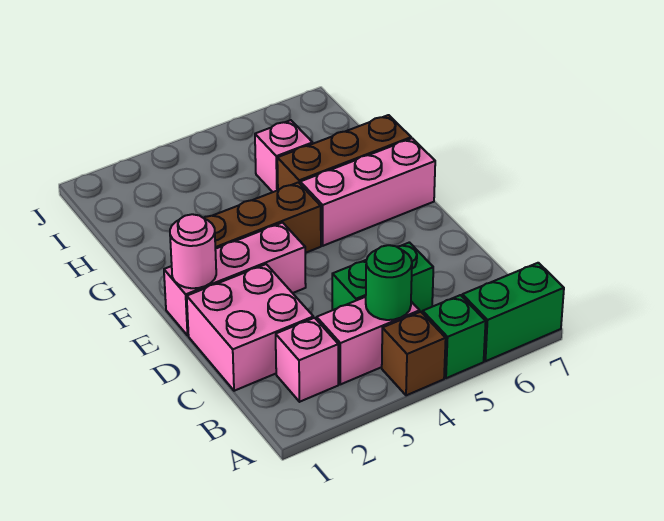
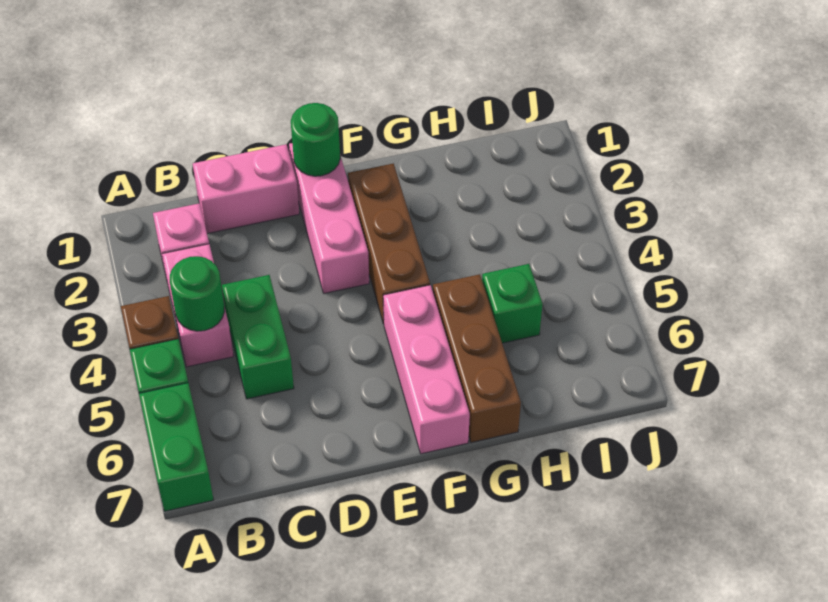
pink brick C1:D2 level 1 -> pink brick C1:D1 level 1
pink round brick E1 level 2 -> green round brick E1 level 2
pink brick H5 level 1 -> green brick H5 level 1

